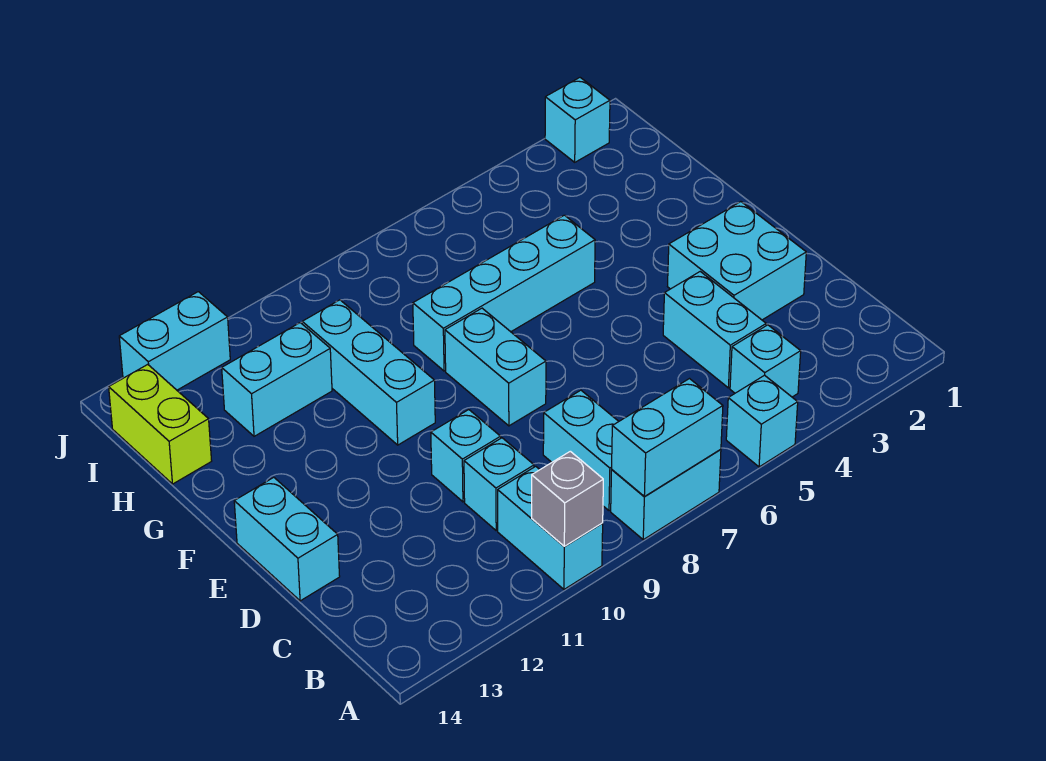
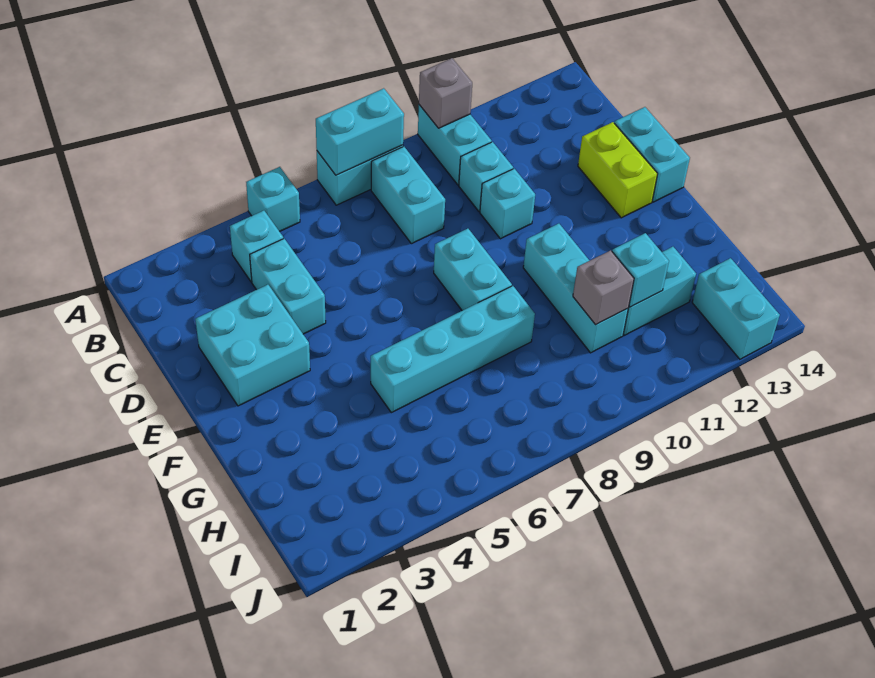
none -> grey brick H10 level 2
lime brick H14:I14 level 1 -> lime brick D13:E13 level 1
cyan brick J2 level 1 -> cyan brick H11 level 2
cyan brick J12:J13 level 1 -> cyan brick I13:J13 level 1

